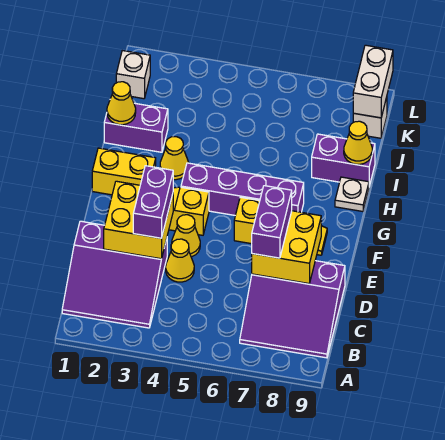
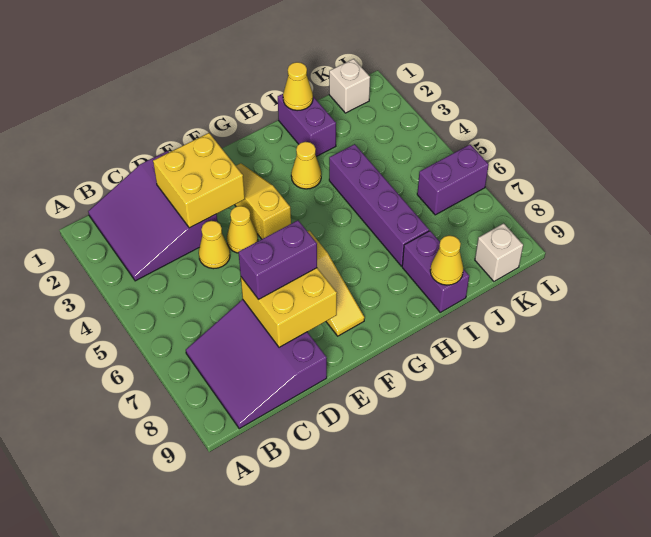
purple brick D3:E3 level 3 -> purple brick K6:L6 level 1
yellow brick G1:G2 level 1 -> none
purple brick G4:G7 level 1 -> purple brick I4:I7 level 1
white plate H9 level 1 -> none
white brick K9:L9 level 2 -> none

